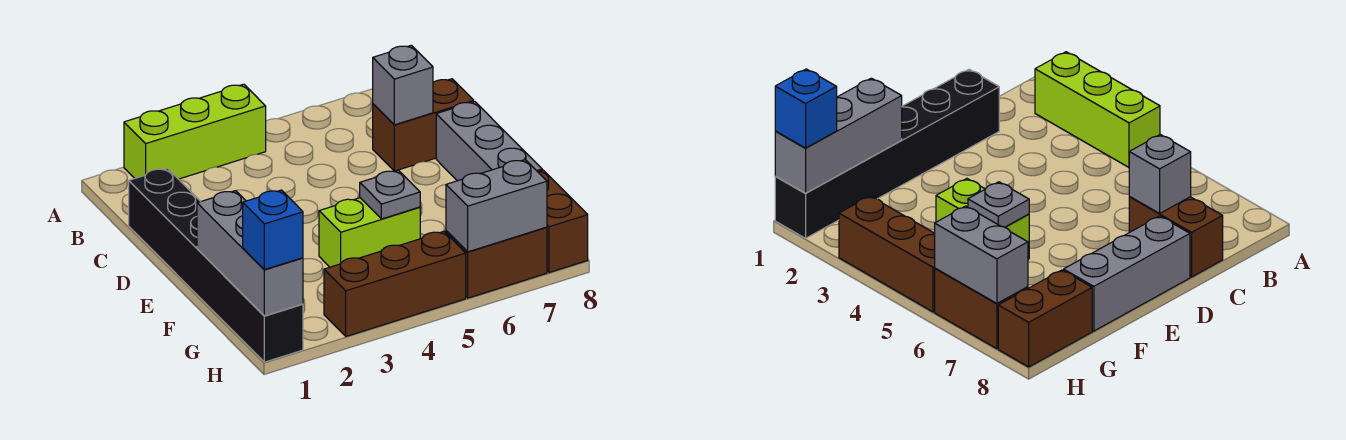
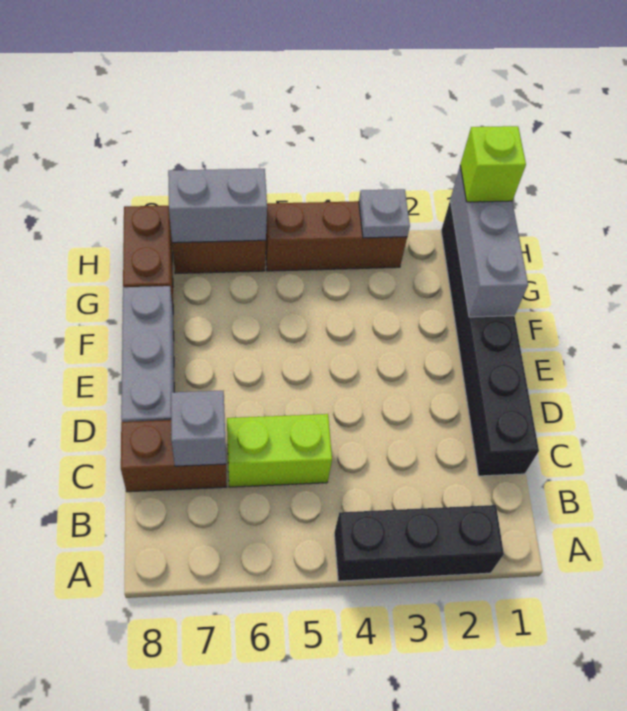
lime brick A2:A4 level 1 -> black brick A2:A4 level 1
lime brick F4:F5 level 1 -> lime brick C5:C6 level 1
grey plate F5 level 2 -> grey plate H3 level 2
blue brick H1 level 3 -> lime brick H1 level 3

